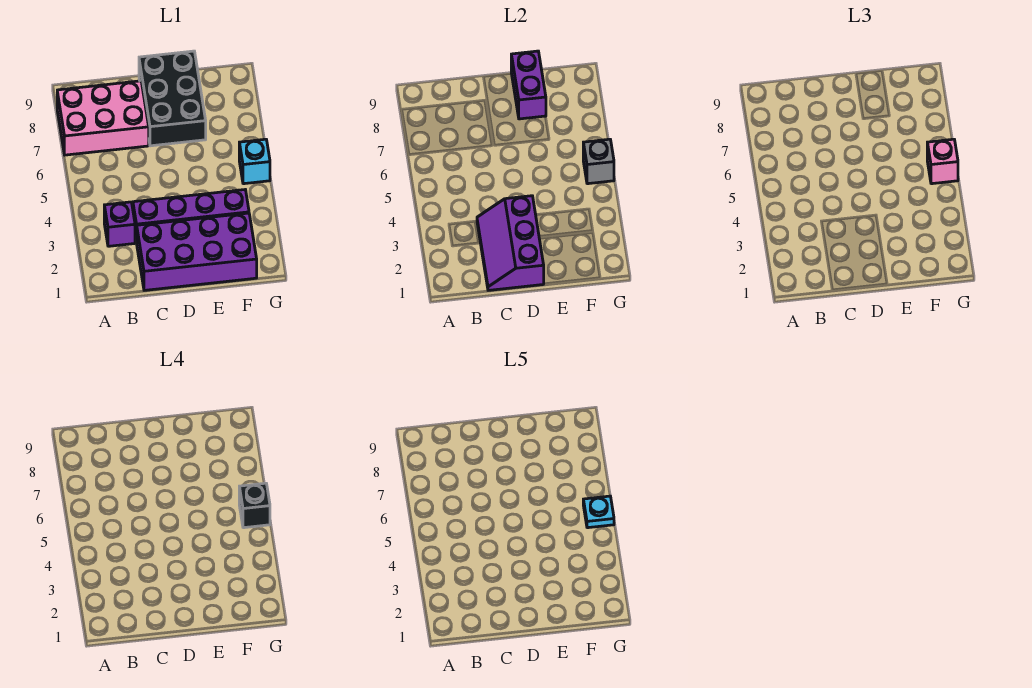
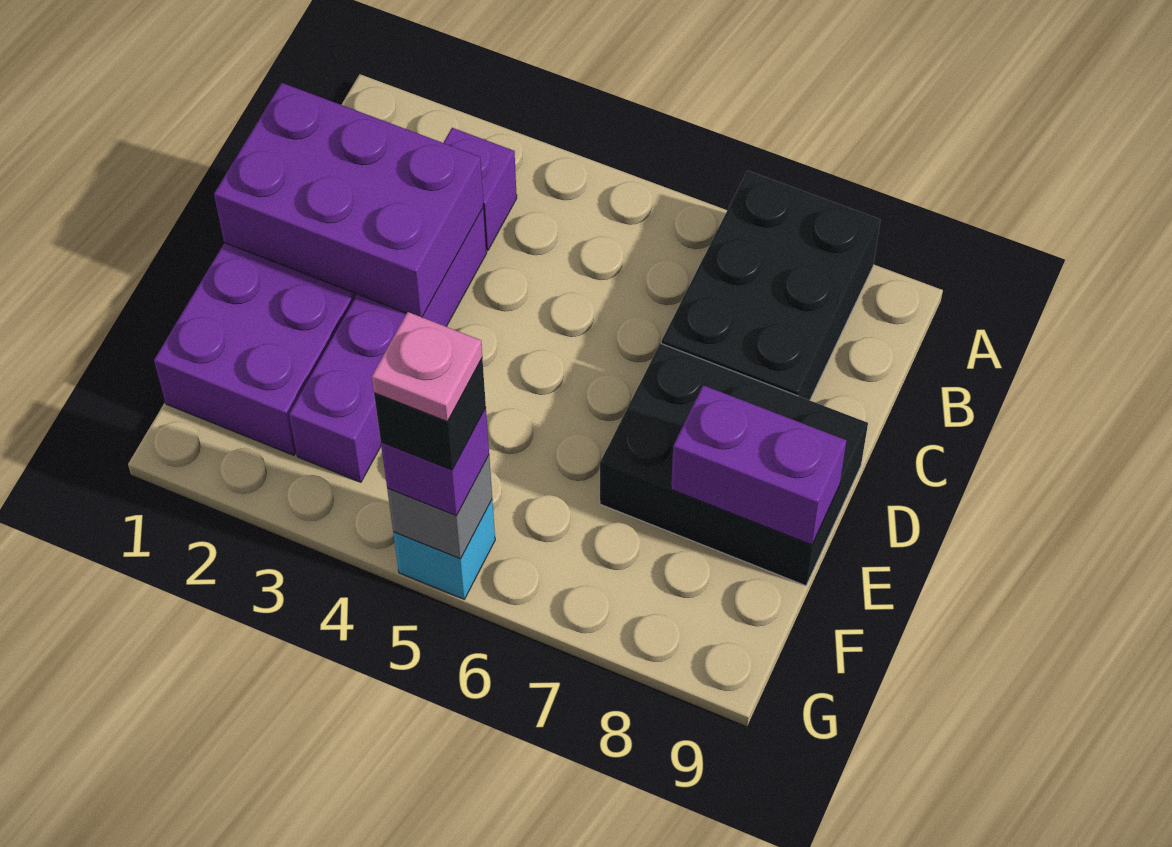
pink brick A7:C8 level 1 -> black brick A7:C8 level 1
purple slope C1:D3 level 2 top D -> purple brick C1:D3 level 2
pink brick G5 level 3 -> purple brick G5 level 3
cyan plate G5 level 5 -> pink plate G5 level 5

